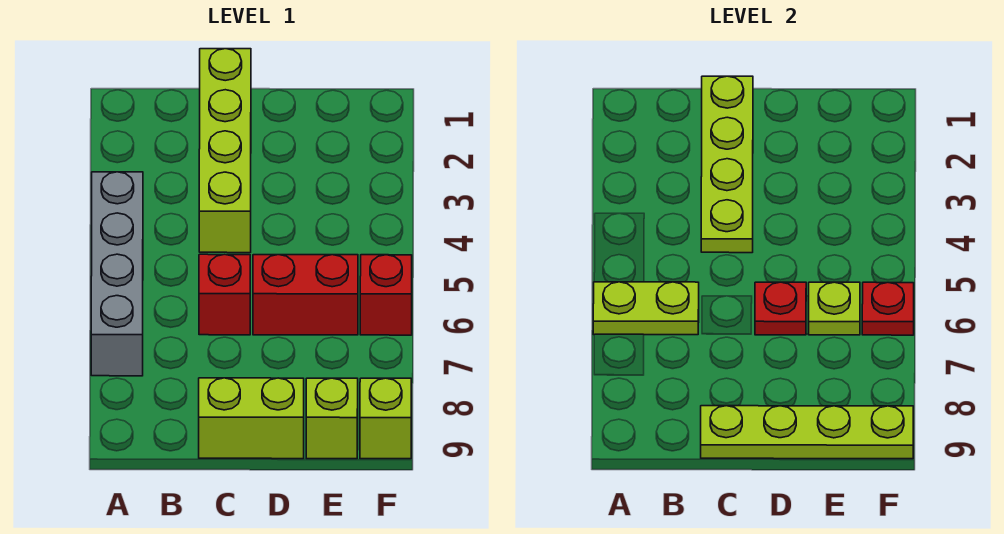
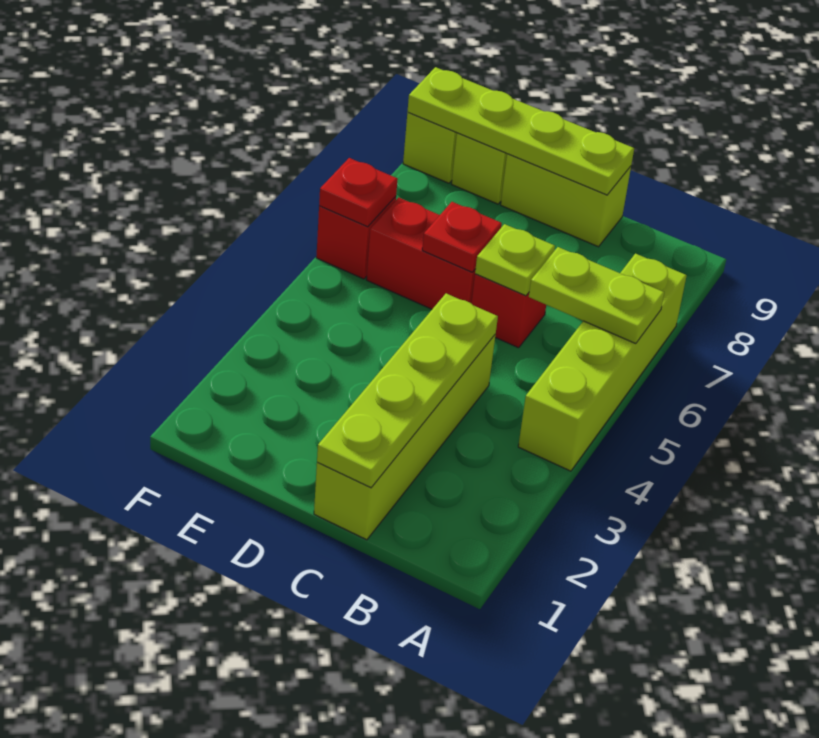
grey brick A4:A7 level 1 -> lime brick A4:A7 level 1
lime plate E6 level 2 -> lime plate C6 level 2

